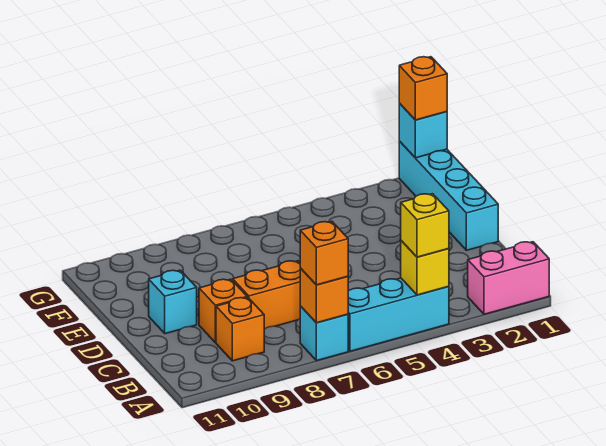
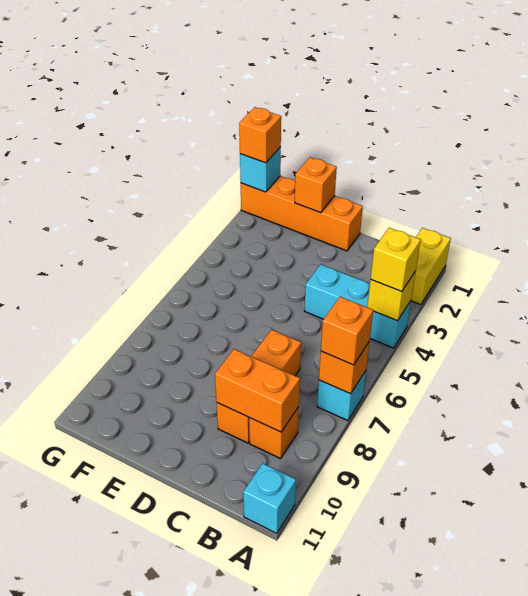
pink brick A1:A2 level 1 -> yellow brick A1:A2 level 1
cyan brick A4:A6 level 1 -> cyan brick A4:C4 level 1
none -> orange brick B9:C9 level 2
cyan brick D1:G1 level 1 -> orange brick D1:G1 level 1
cyan brick D10 level 1 -> cyan brick A11 level 1
none -> orange brick E1 level 2

